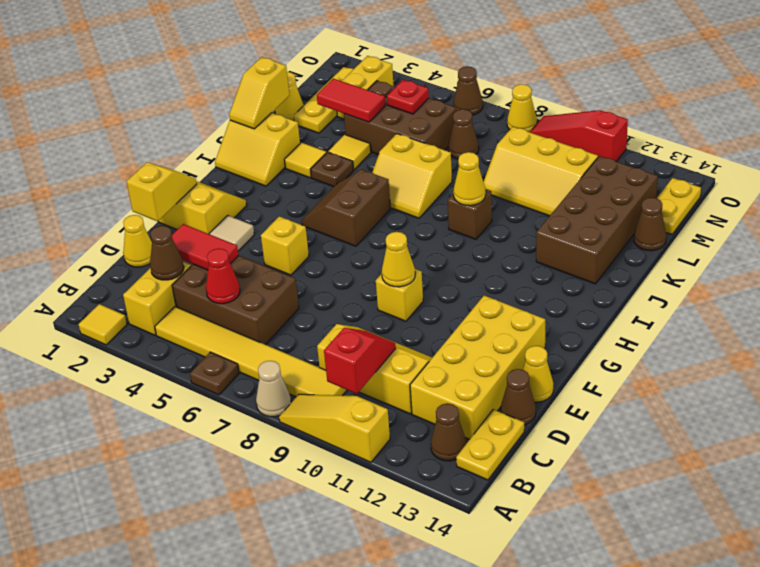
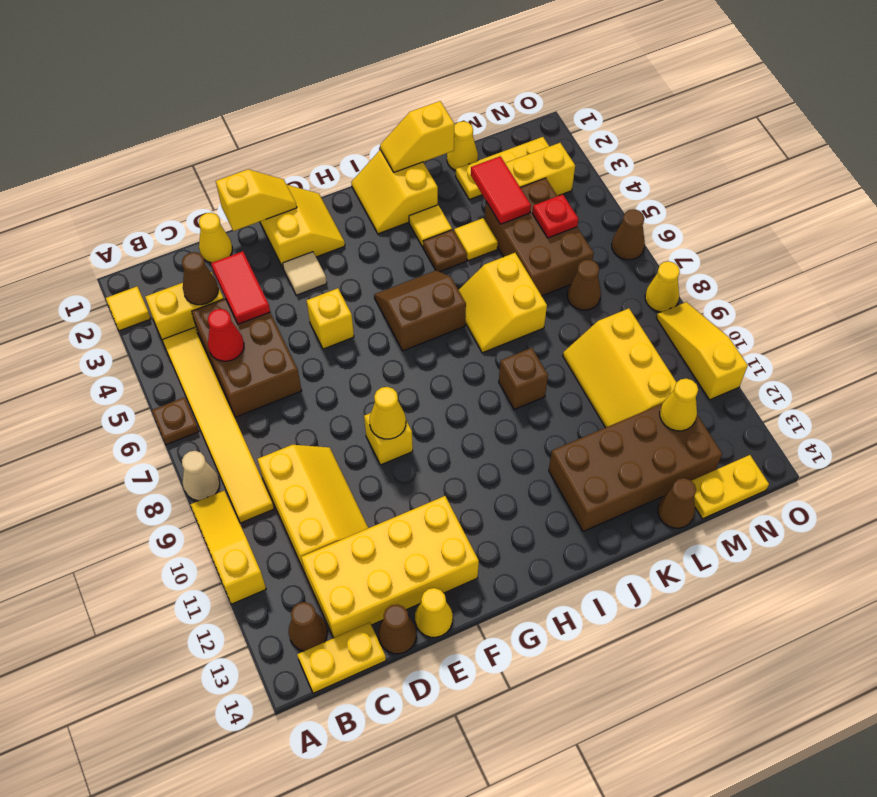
red slope B10:C10 level 2 top B -> none
yellow cone J9 level 2 -> yellow cone M12 level 2
red slope O9:O11 level 1 top 11 -> yellow slope O9:O11 level 1 top 11

